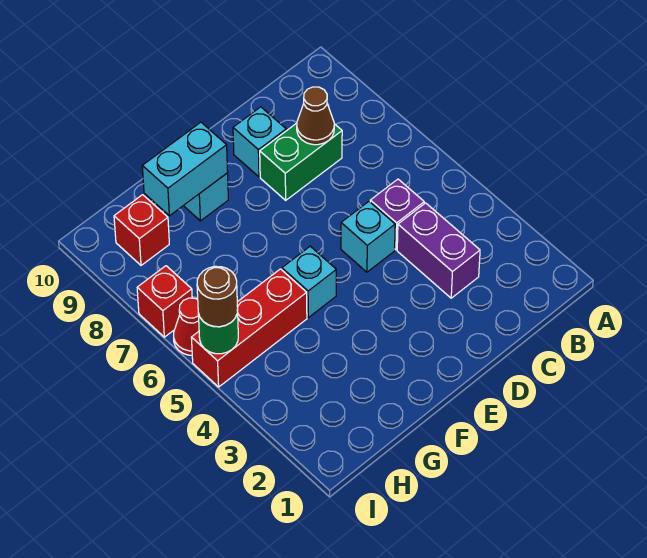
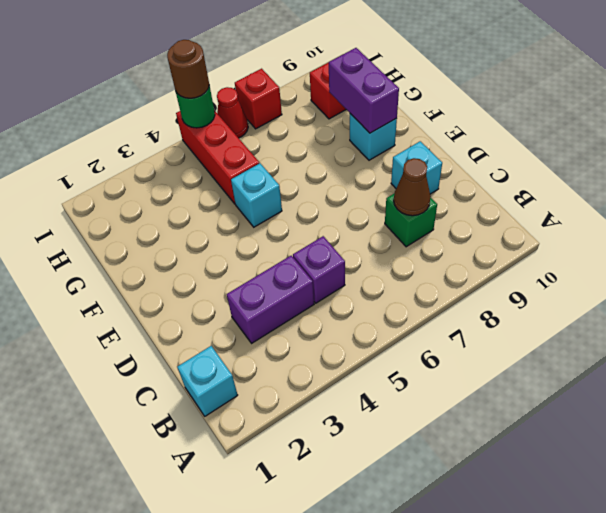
green brick C8:D8 level 1 -> green brick C8 level 1
cyan brick D5 level 1 -> cyan brick B1 level 1
cyan brick F9:G9 level 2 -> purple brick F9:G9 level 2

